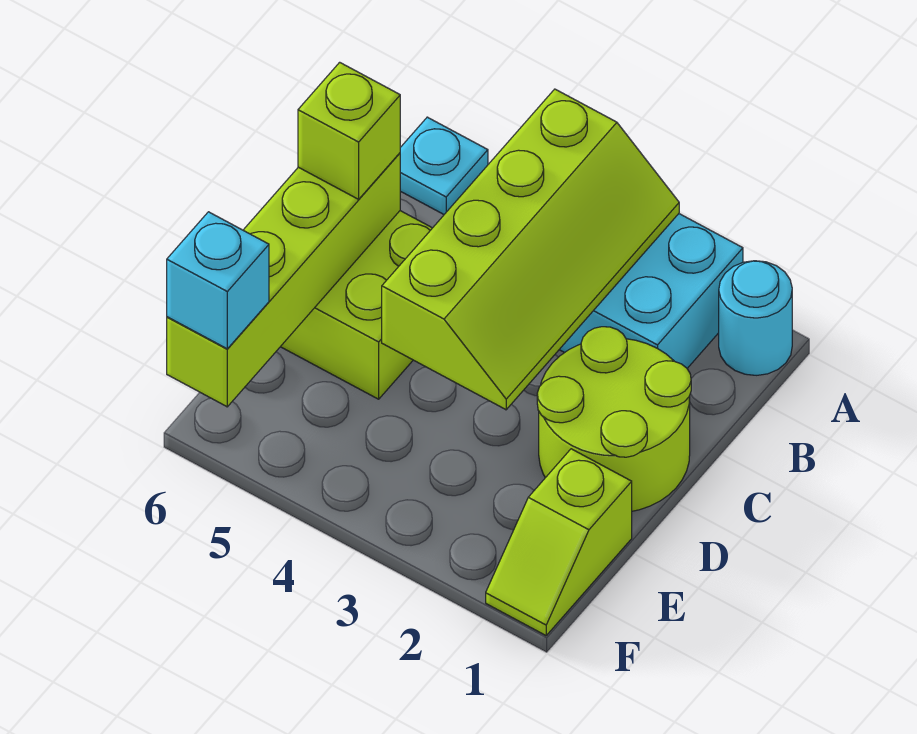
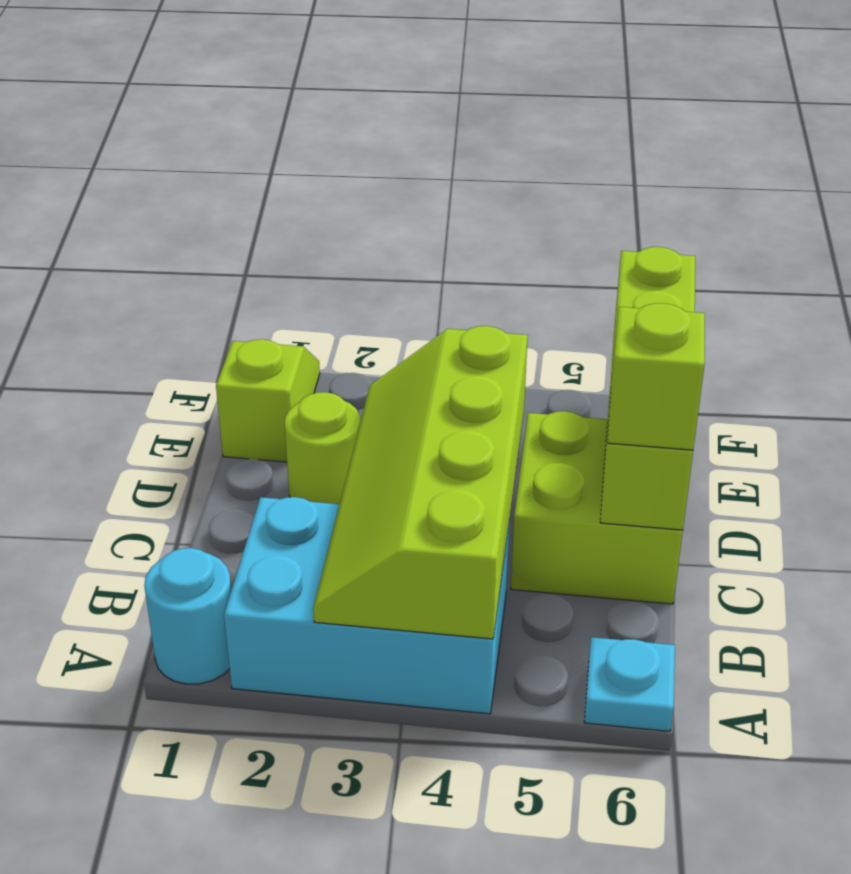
lime round brick C1:D2 level 1 -> lime round brick D2 level 1
cyan brick F6 level 3 -> none

